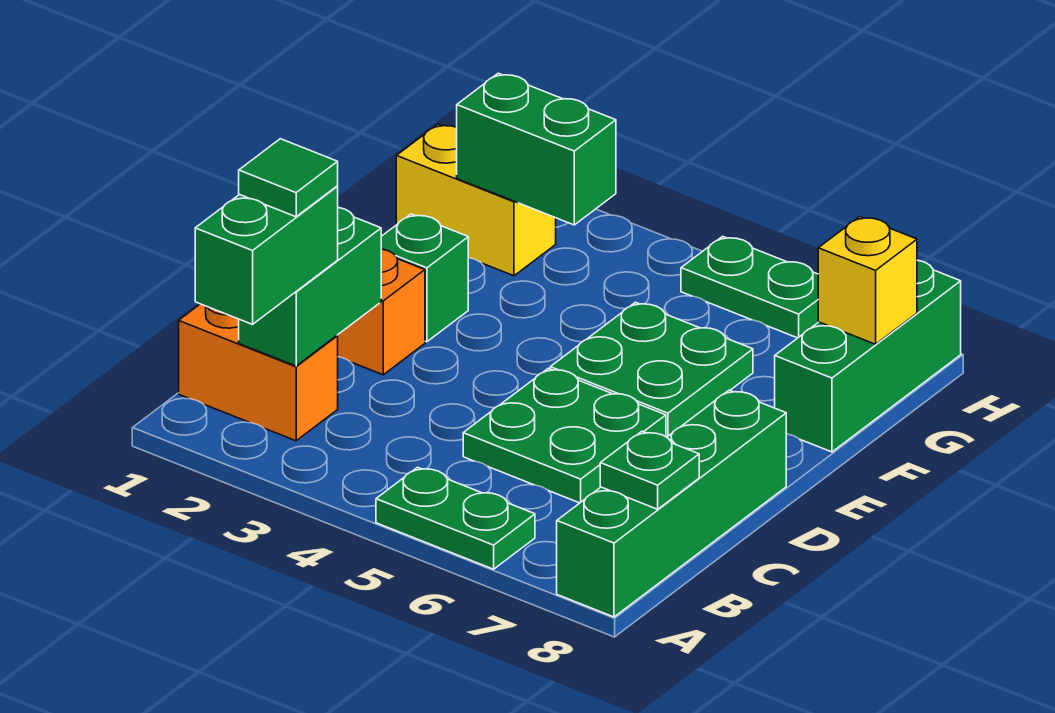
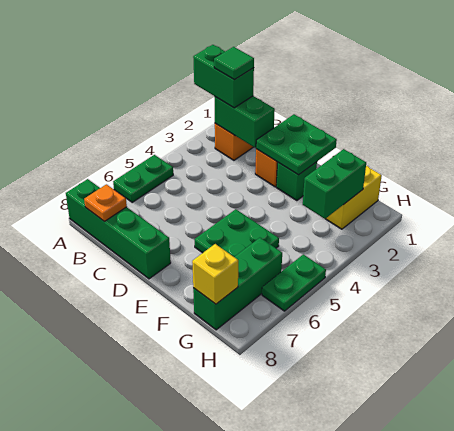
green plate B8 level 2 -> orange plate B8 level 2
green plate C5:D6 level 1 -> green plate D1:E2 level 2
green brick F8:H8 level 1 -> green brick G6:G8 level 1

